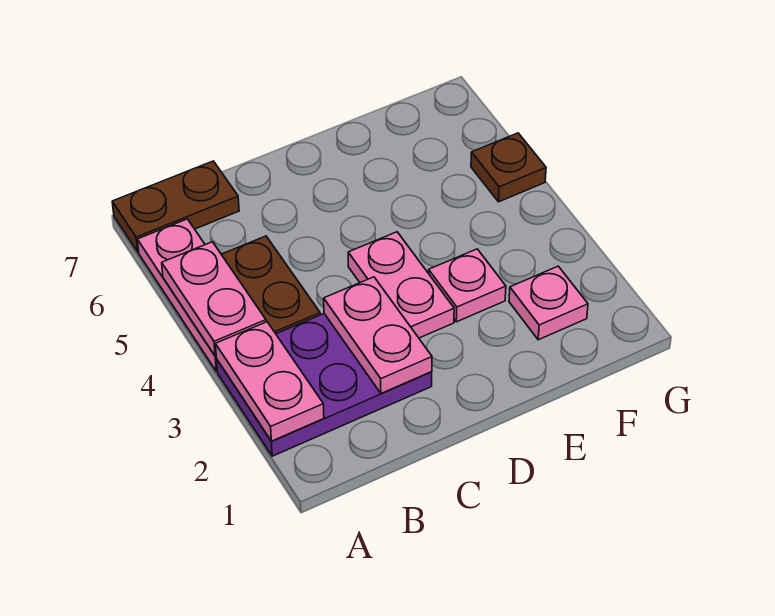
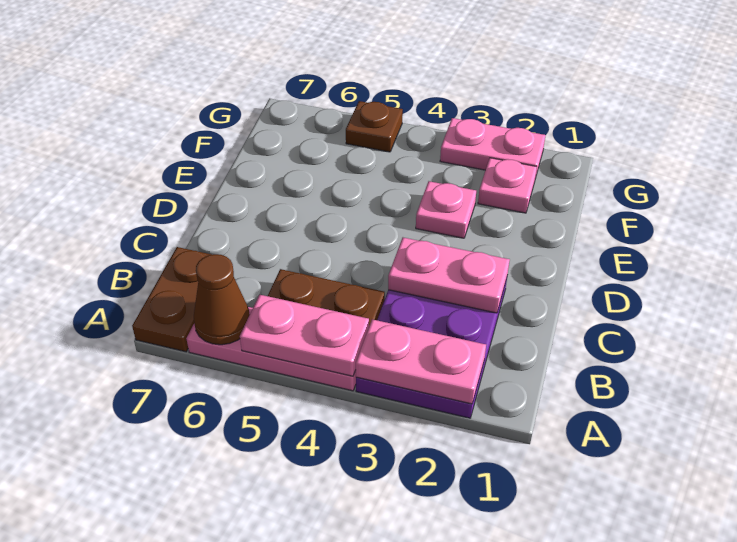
none -> brown cone A6 level 2
pink plate D3:D4 level 1 -> pink plate G2:G3 level 1

